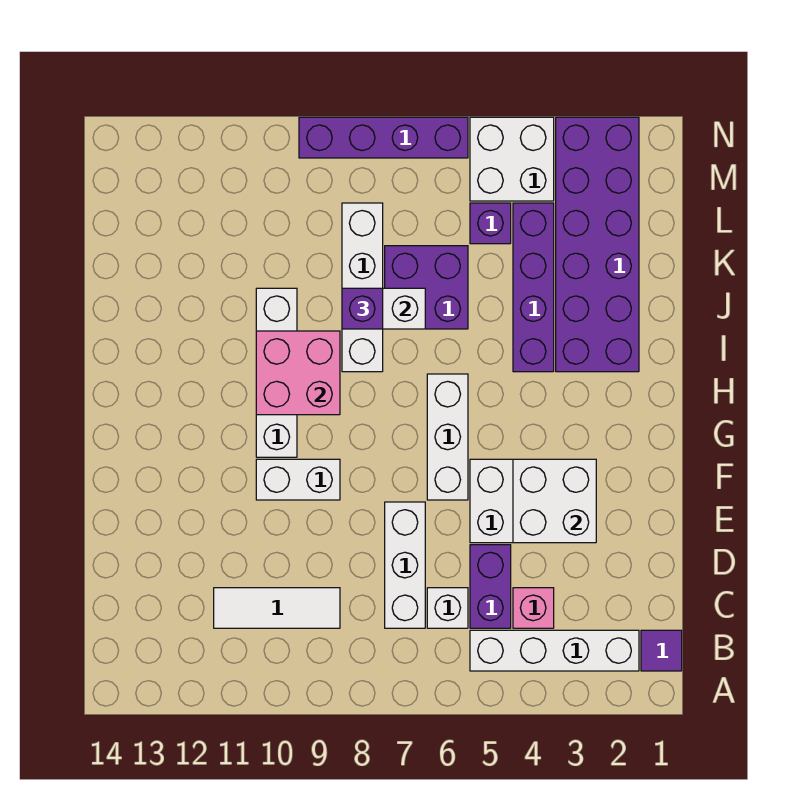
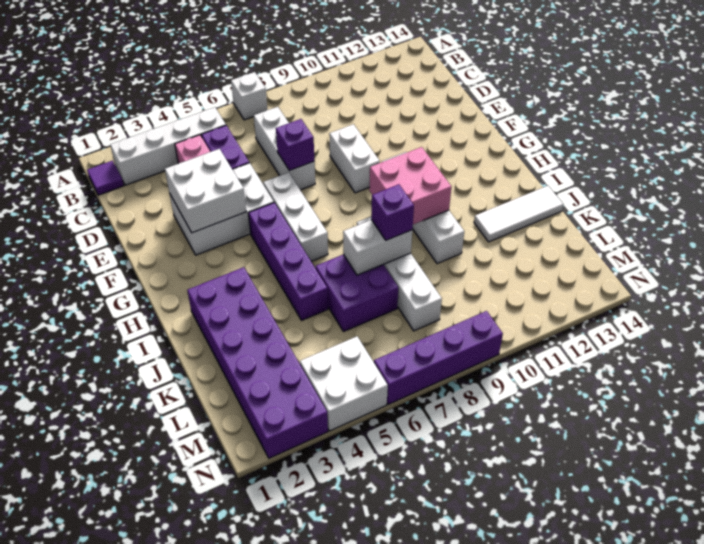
white brick C6 level 1 -> white brick A7 level 1
white tile C9:C11 level 1 -> white tile J12:J14 level 1
white brick F9:F10 level 1 -> white brick E9:F9 level 1
purple brick I4:L4 level 1 -> purple brick G5:J5 level 1
purple brick L5 level 1 -> purple brick E7 level 2

